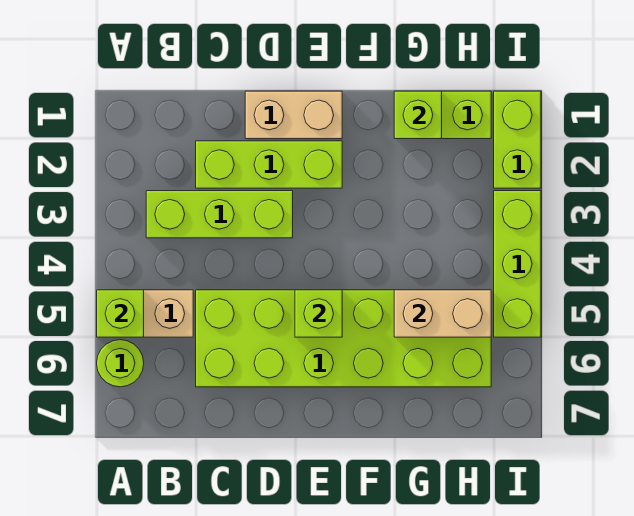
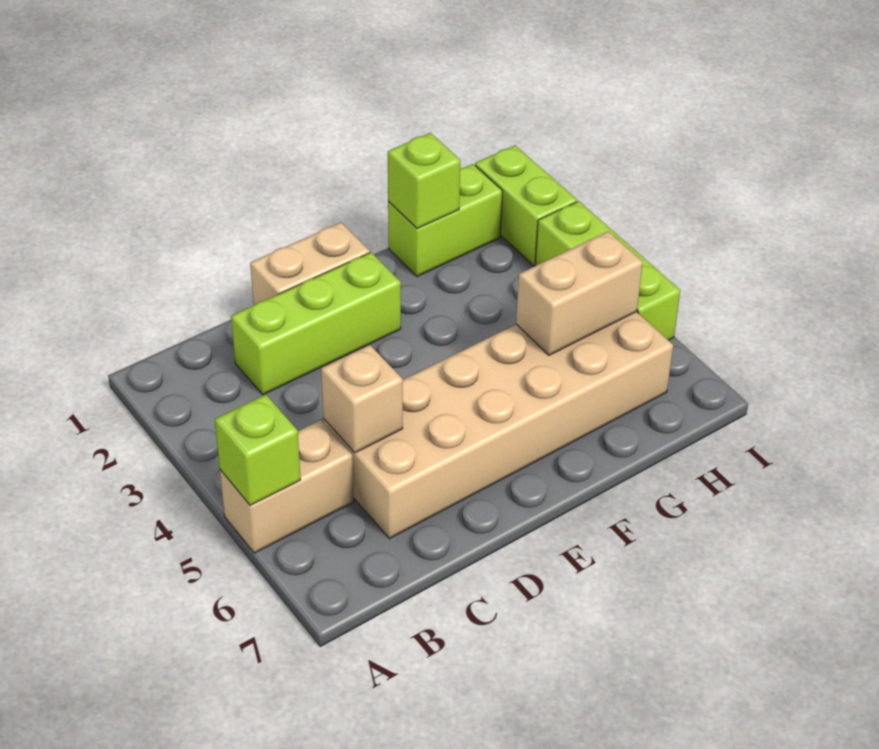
lime round brick A6 level 1 -> none
lime brick B3:D3 level 1 -> none
lime brick C5:H6 level 1 -> tan brick C5:H6 level 1
none -> tan brick C5 level 2
lime brick E5 level 2 -> none

